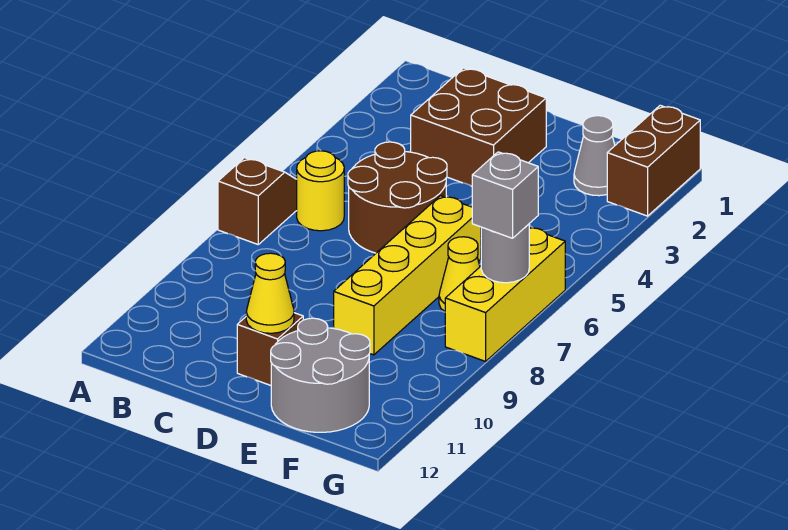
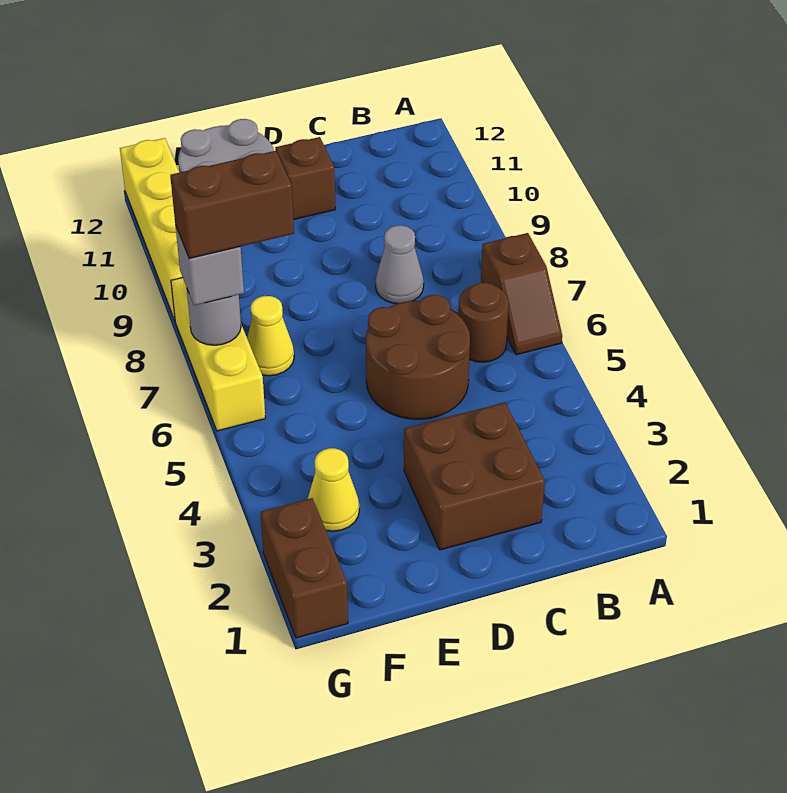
yellow round brick B6 level 1 -> brown round brick B6 level 1
yellow cone D11 level 2 -> yellow cone F3 level 1
yellow brick E6:E9 level 1 -> yellow brick G9:G12 level 1
grey cone F2 level 1 -> grey cone C8 level 1
none -> brown brick F7:G7 level 4

